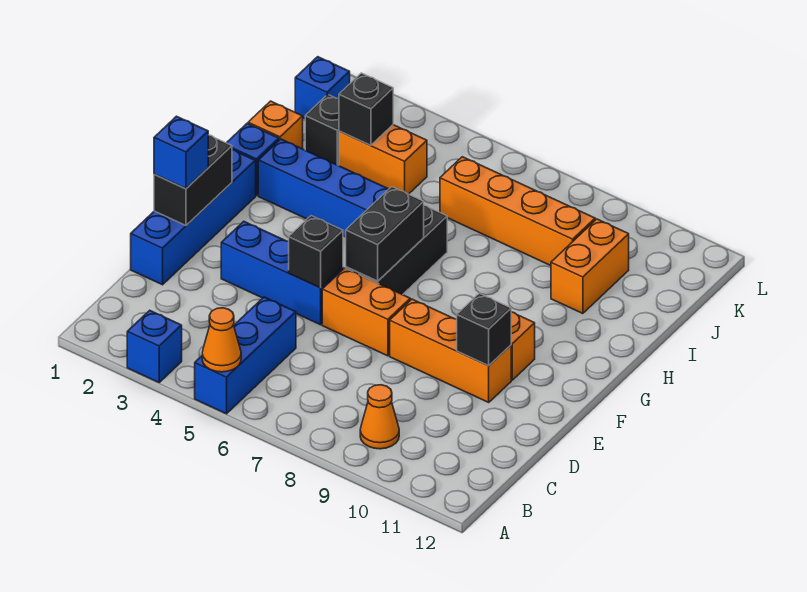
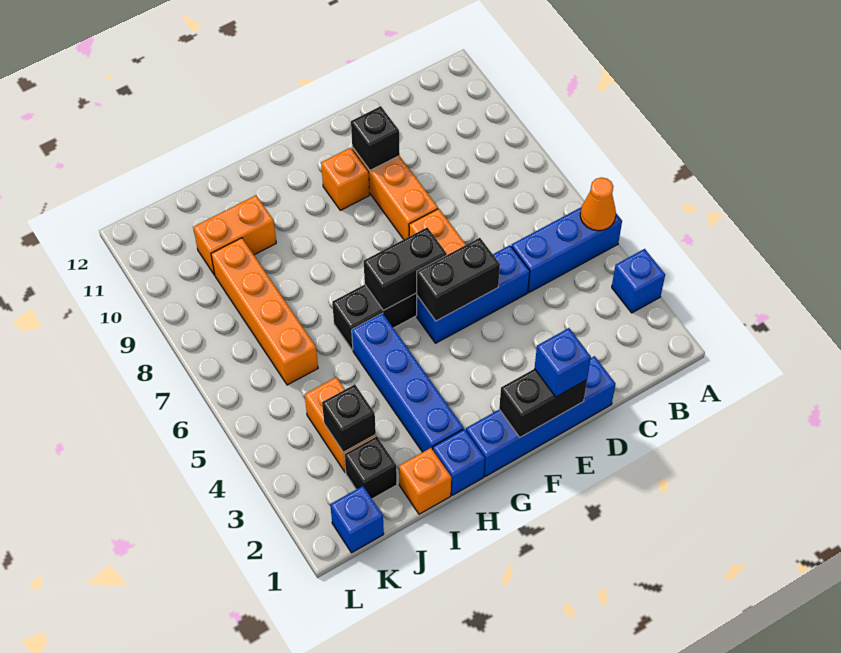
orange cone B9 level 1 -> none
blue brick E3:E5 level 1 -> blue brick D5:F5 level 1
black brick E5 level 2 -> black brick E5:F5 level 2

